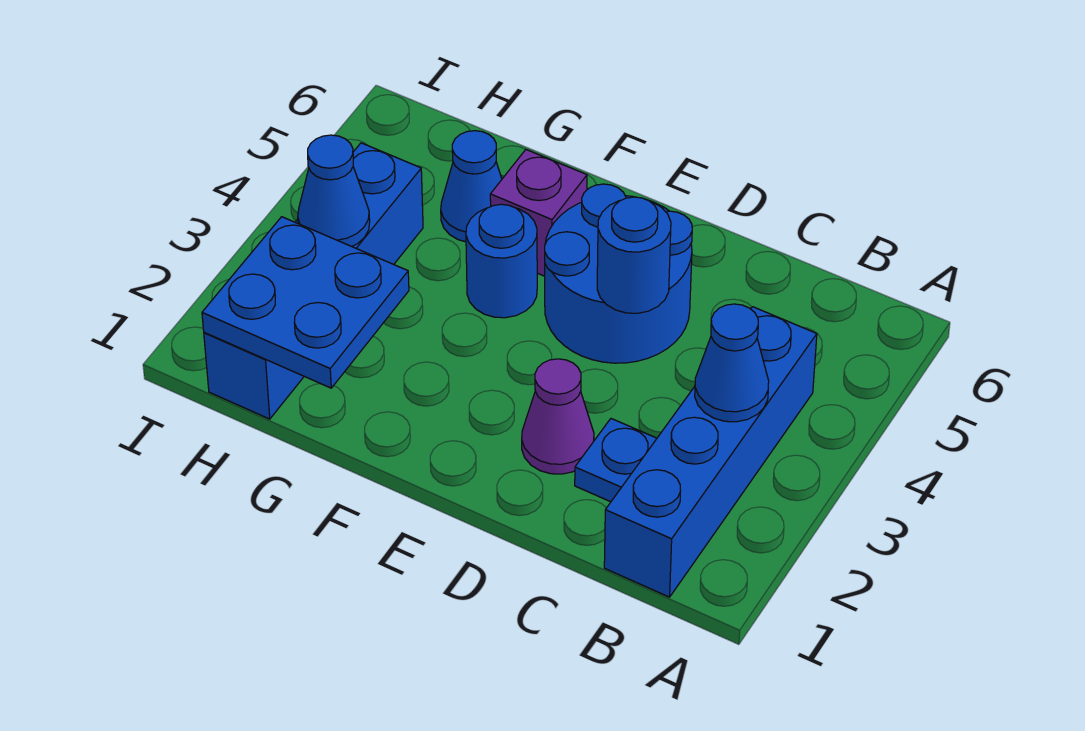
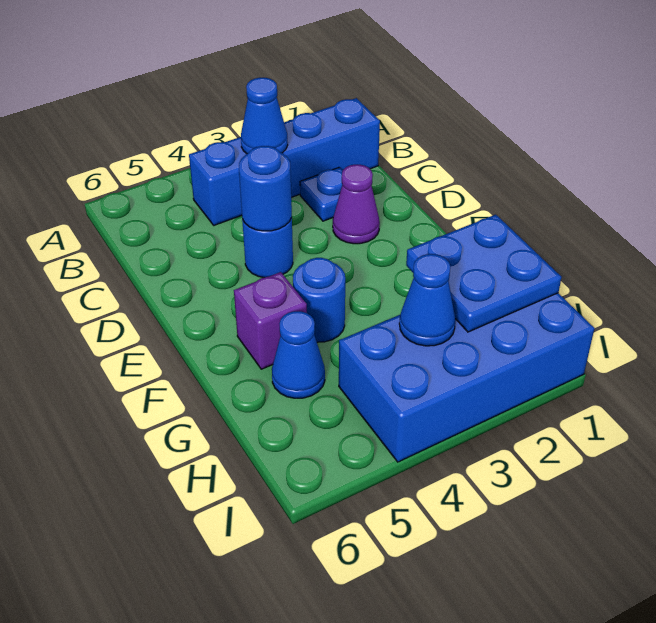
blue round brick D4:E5 level 1 -> blue round brick D4 level 1
blue brick H1:H4 level 1 -> blue brick H1:I4 level 1

